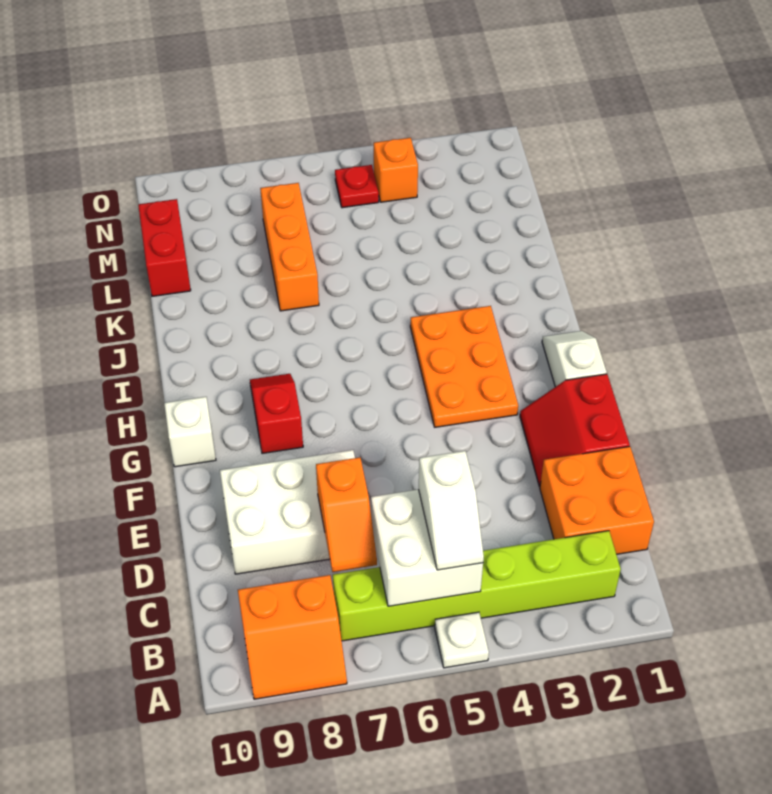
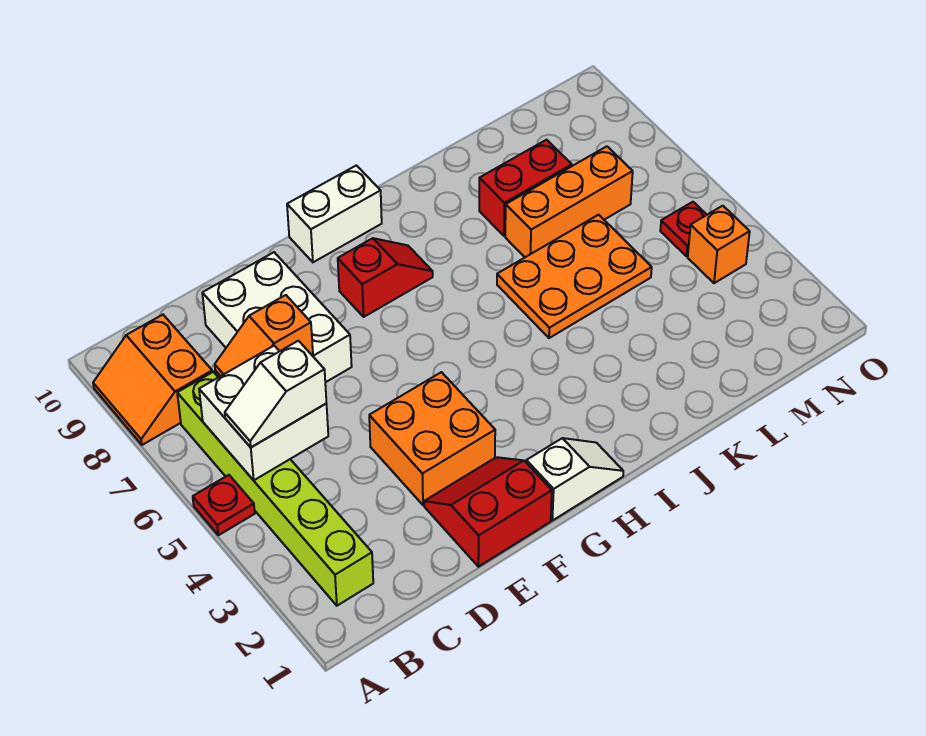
white plate A5 level 1 -> red plate A5 level 1
orange brick C1:D2 level 1 -> orange brick E3:F4 level 1
orange plate G3:I4 level 1 -> orange plate J5:L6 level 1
white brick G10 level 1 -> white brick G10:H10 level 1
red brick L10:M10 level 1 -> red brick K8:L8 level 1

